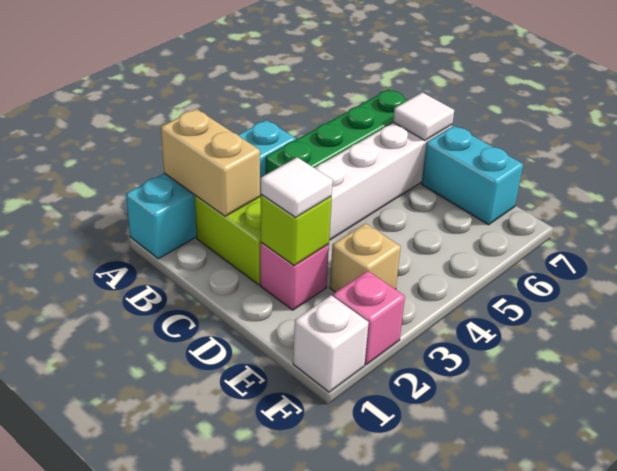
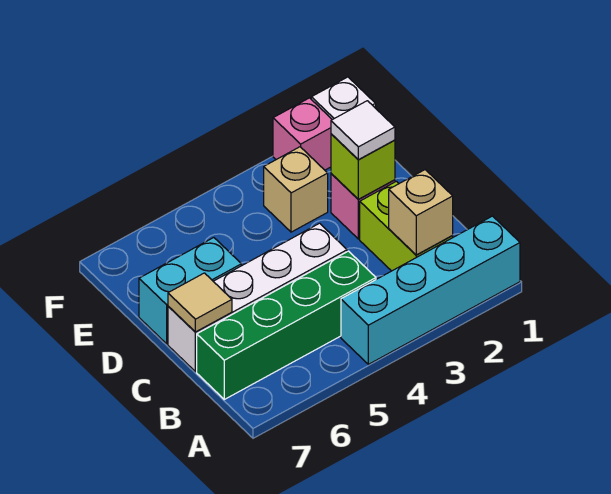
tan brick A2:B2 level 2 -> tan brick B2 level 2
white tile C7 level 2 -> tan tile C7 level 2
cyan brick D7:E7 level 1 -> cyan brick D6:D7 level 1

